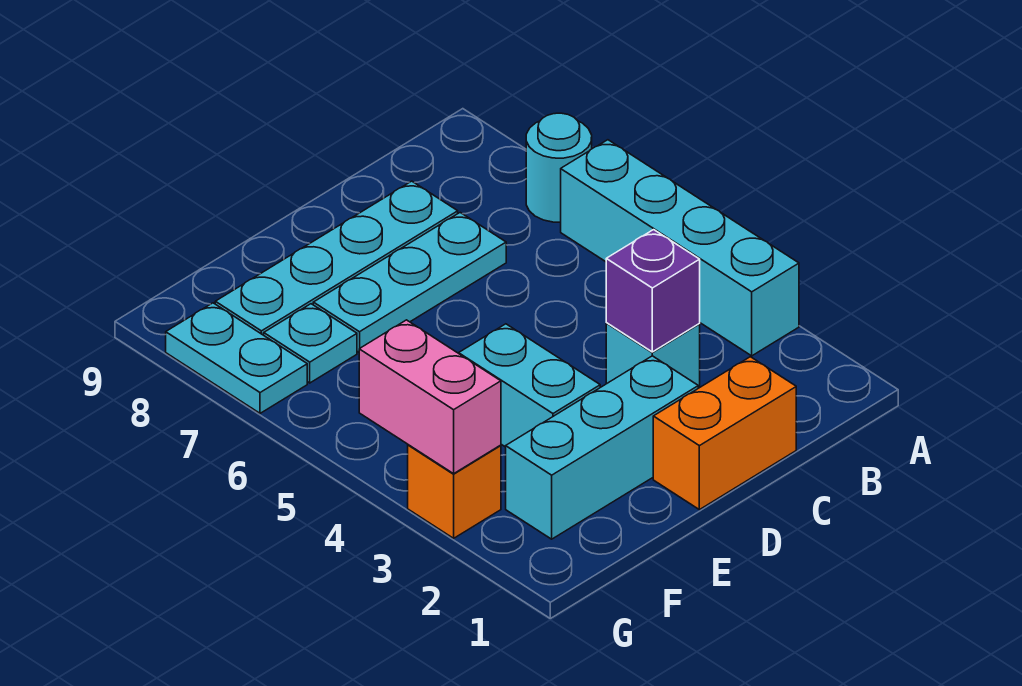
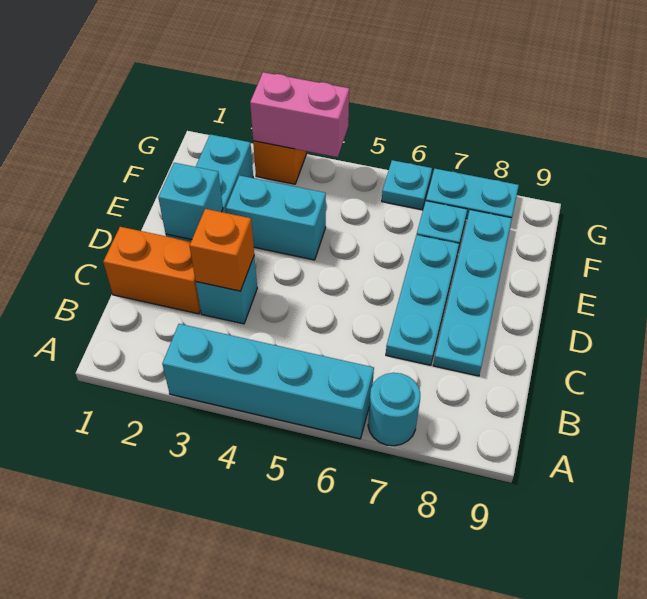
orange brick C1:D1 level 1 -> orange brick C1:C2 level 1
purple brick C3 level 2 -> orange brick C3 level 2
none -> cyan brick D2 level 2
none -> cyan plate G6 level 1

